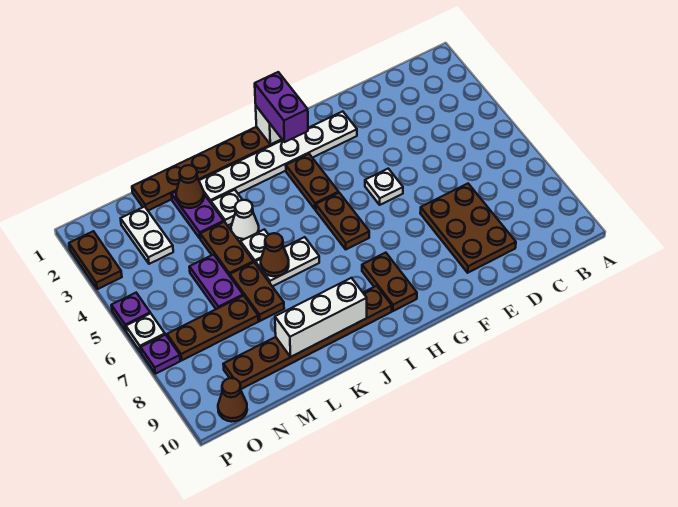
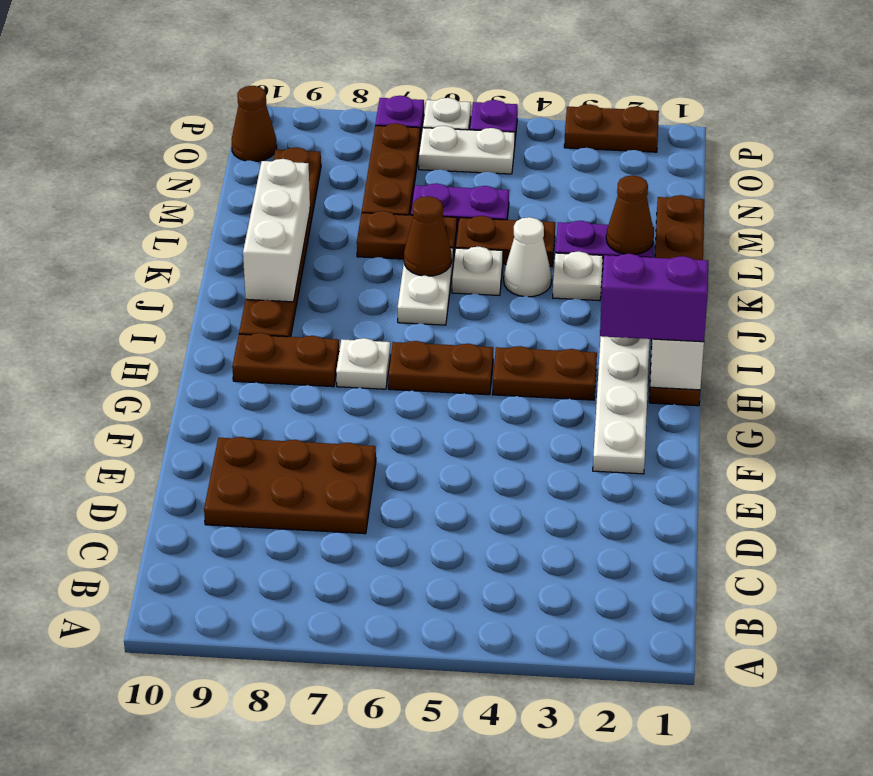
white plate F5 level 1 -> white plate H7 level 1
white plate N2:N3 level 1 -> white plate O5:O6 level 1

